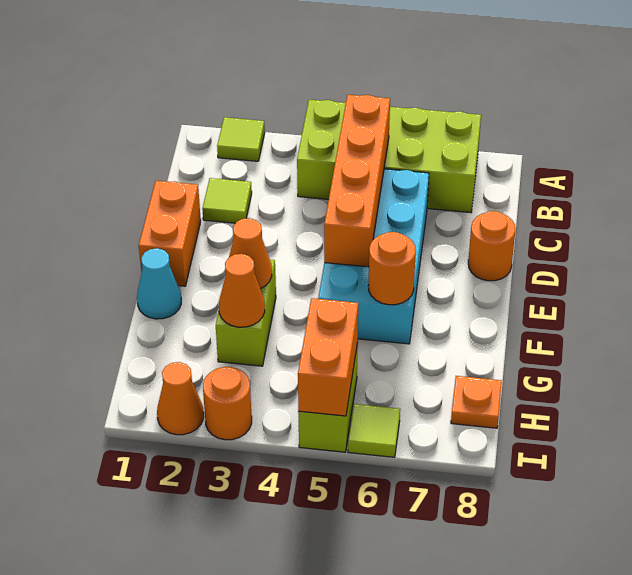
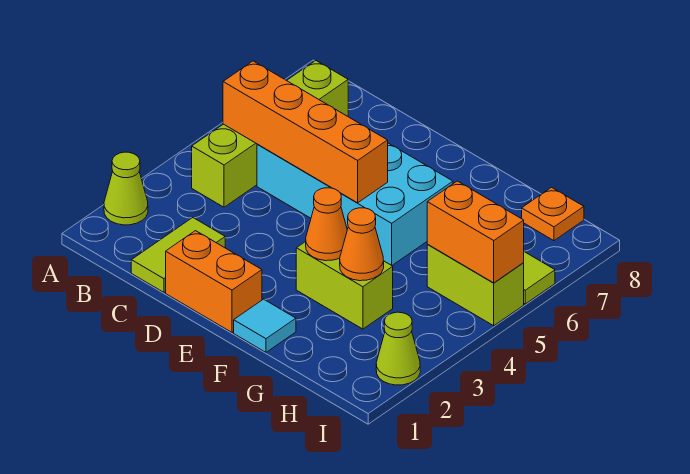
lime tile A2 level 1 -> lime cone A2 level 1
lime brick A4:B7 level 1 -> lime brick B4:B7 level 1
lime tile C2 level 1 -> lime tile C1:C2 level 1
orange round brick D8 level 1 -> none
cyan cone F1 level 1 -> cyan tile F1 level 1
orange round brick F6 level 2 -> none
orange cone I2 level 1 -> lime cone I2 level 1
orange round brick I3 level 1 -> none

